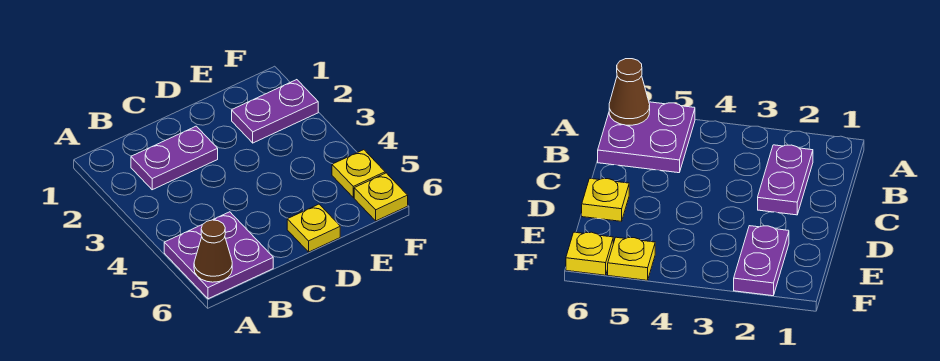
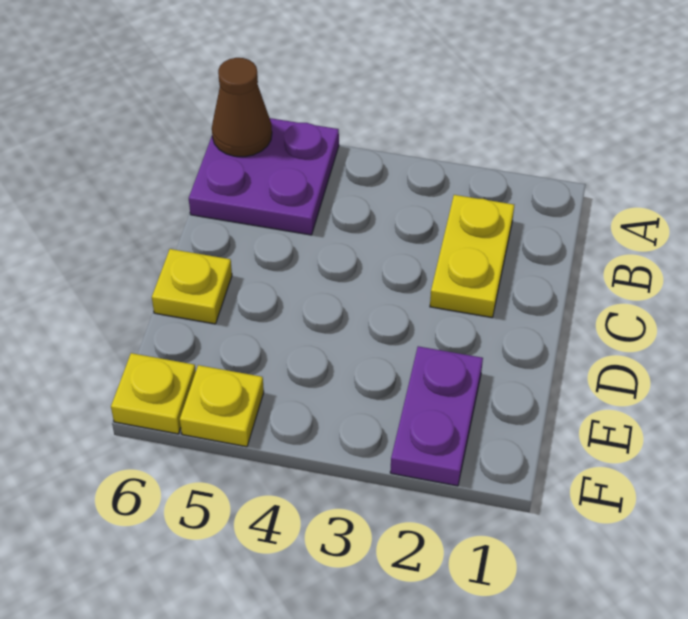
purple plate B2:C2 level 1 -> yellow plate B2:C2 level 1

